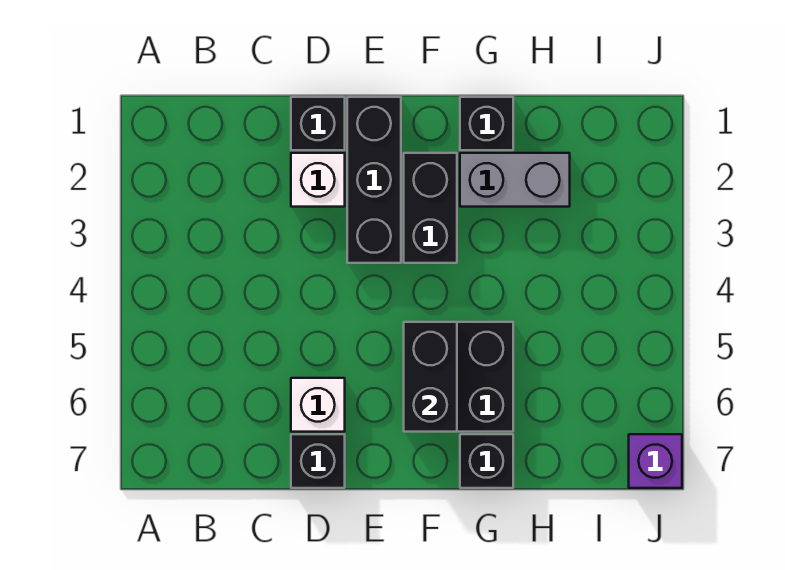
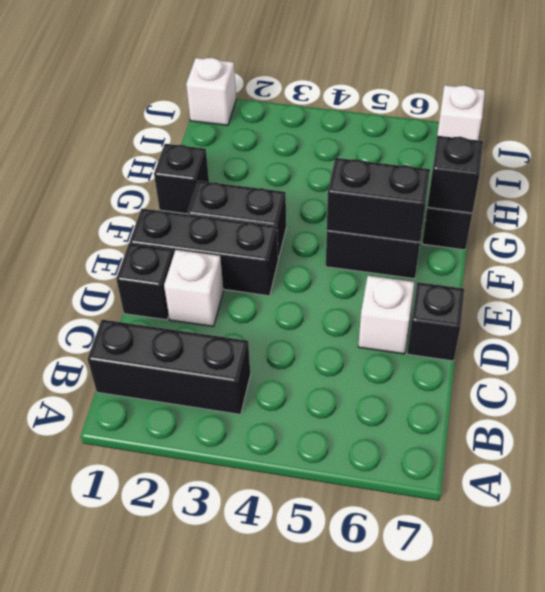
none -> black brick B1:B3 level 1
grey brick G2:H2 level 1 -> none
none -> black brick G7 level 2
none -> white brick J1 level 1
purple brick J7 level 1 -> white brick J7 level 1

